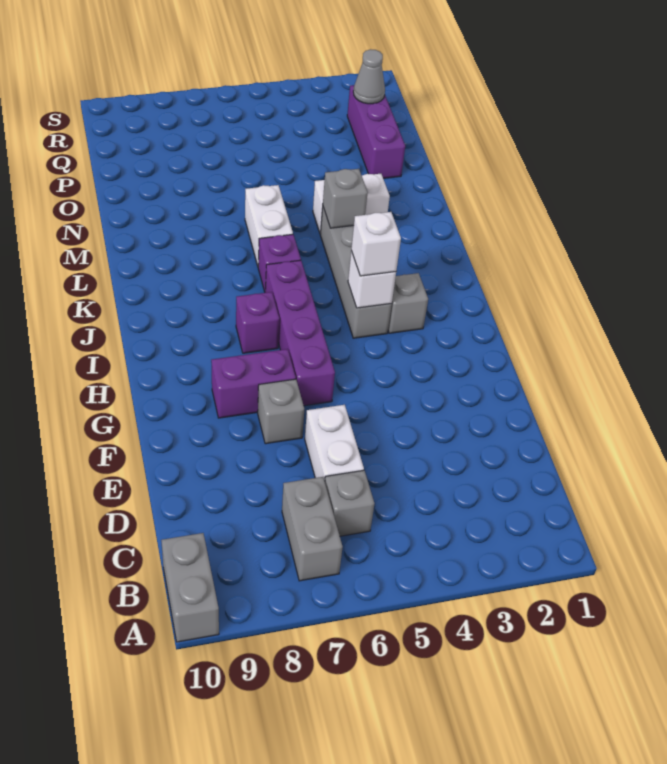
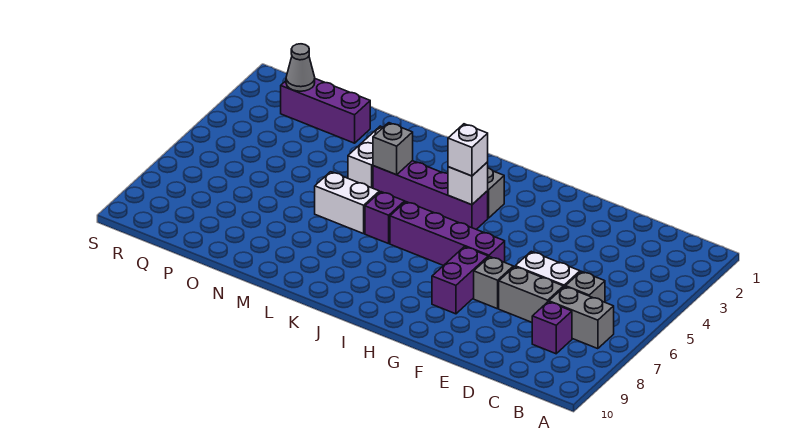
grey brick A10:B10 level 1 -> grey brick D7:E7 level 1
grey brick I4:L4 level 1 -> purple brick I4:L4 level 1
purple brick I7 level 1 -> purple brick C8 level 1

